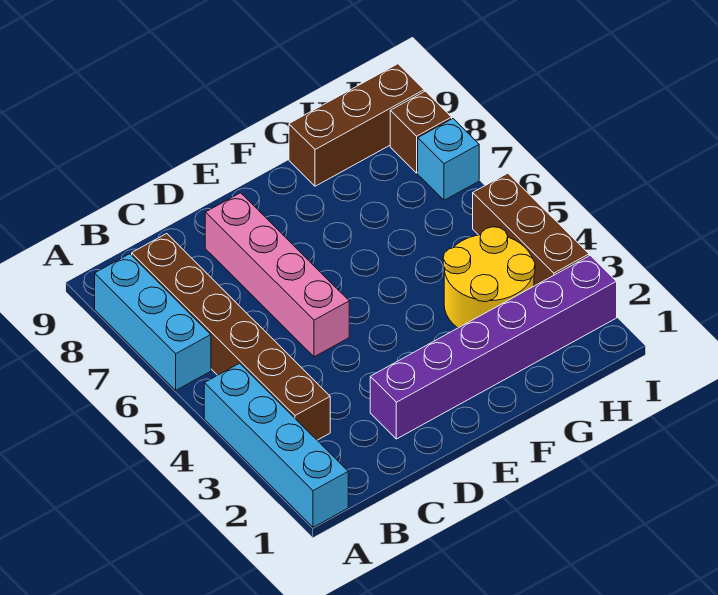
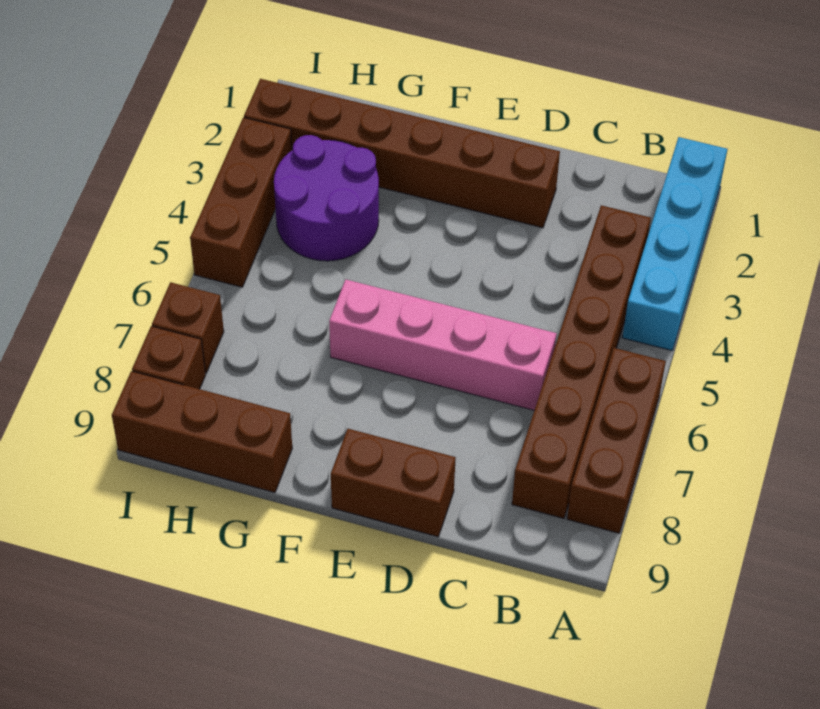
cyan brick A6:A8 level 1 -> brown brick A6:A8 level 1
purple brick D2:I2 level 1 -> brown brick D2:I2 level 1
pink brick D5:D8 level 1 -> pink brick C6:F6 level 1
none -> brown brick D9:E9 level 1
yellow round brick G3:H4 level 1 -> purple round brick G3:H4 level 1
cyan brick I7 level 1 -> brown brick I7 level 1

